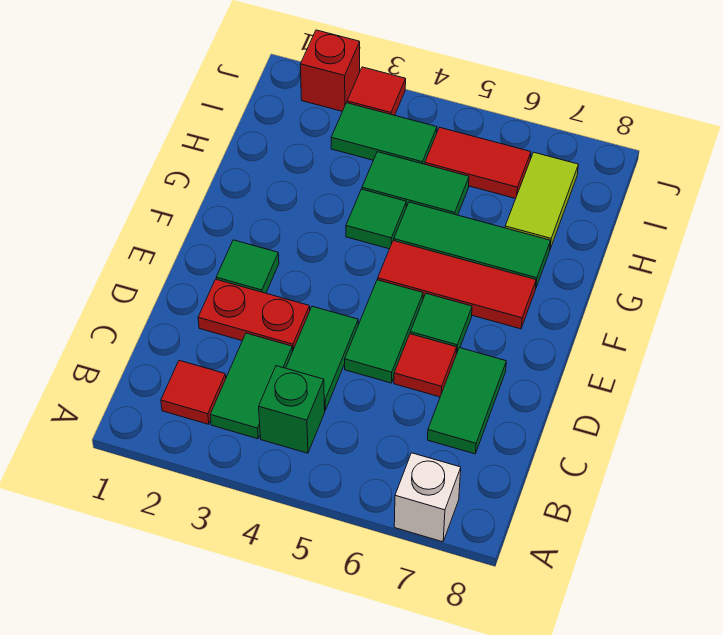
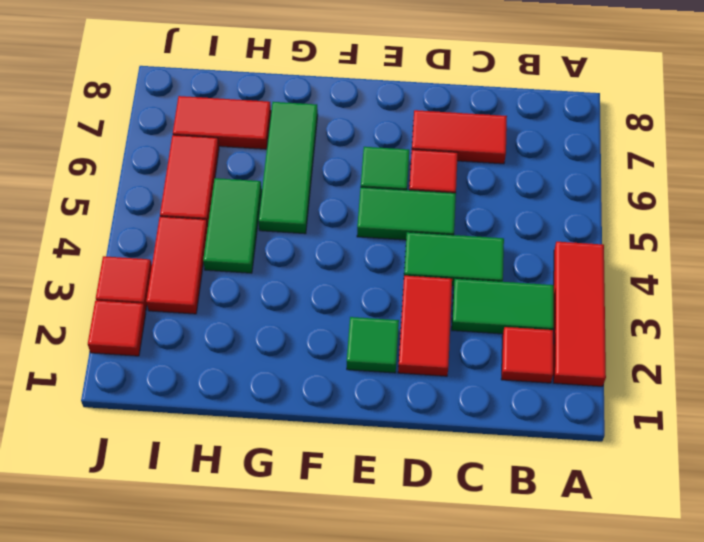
white brick A7 level 1 -> none
green brick B4 level 1 -> none
green tile C7:D7 level 1 -> red tile C7:D7 level 1
red plate D2:D3 level 1 -> red tile D2:D3 level 1
red tile F5:F7 level 1 -> red tile A2:A4 level 1
green tile G4 level 1 -> none
lime tile H7:I7 level 1 -> red tile H7:I7 level 1
green tile I3:I4 level 1 -> red tile I3:I4 level 1
red brick J2 level 1 -> red tile J2 level 1

